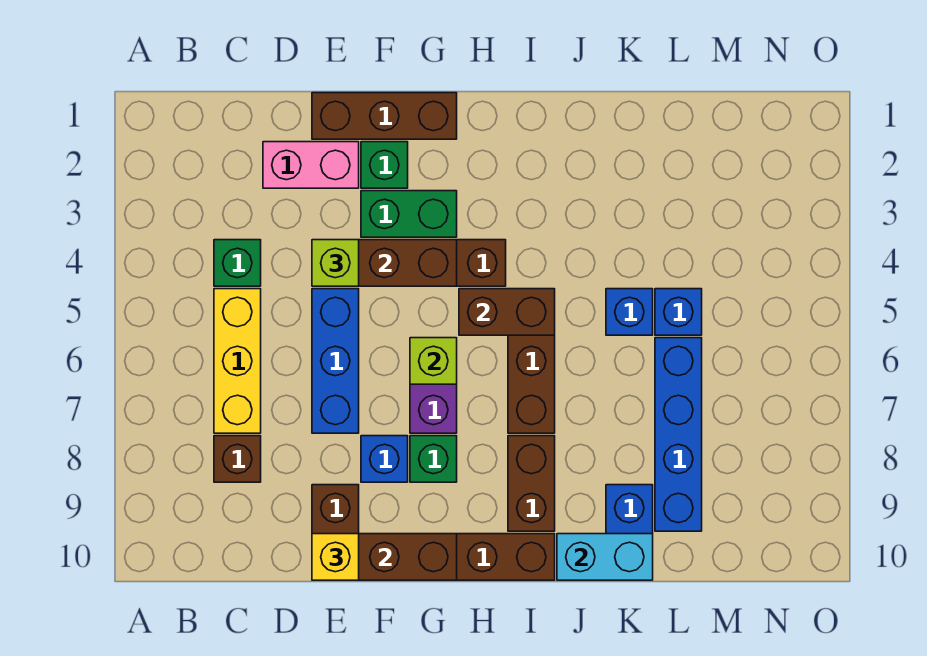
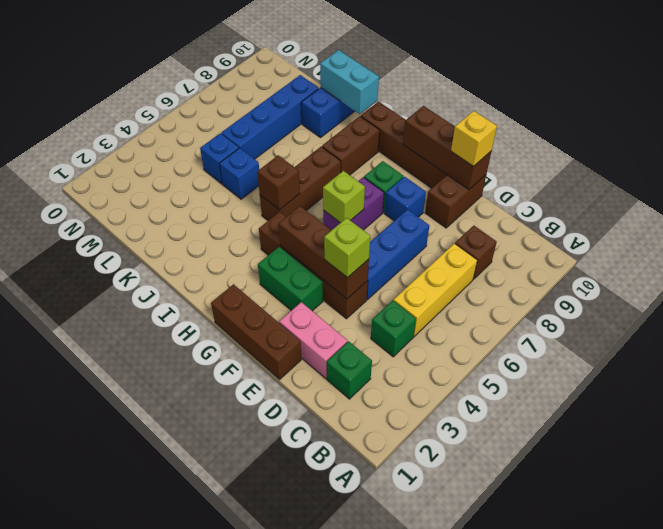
green brick F2 level 1 -> green brick C2 level 1
brown brick H5:I5 level 2 -> brown brick I5 level 2

